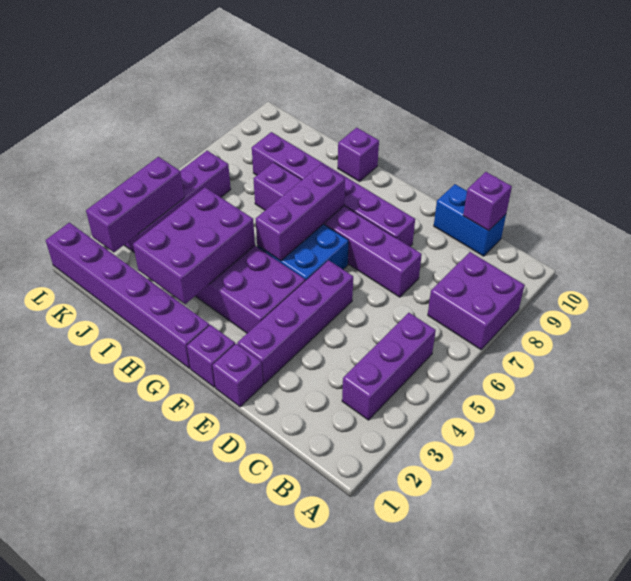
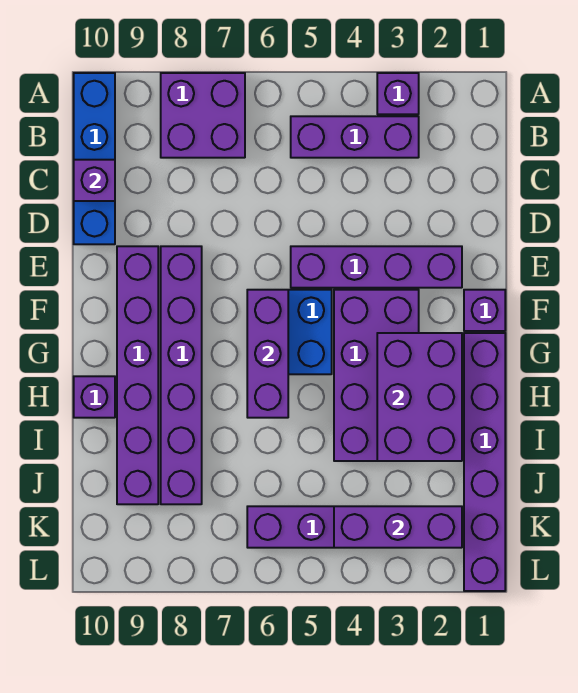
blue brick C10:D10 level 1 -> blue brick A10:D10 level 1
purple brick D7:I7 level 1 -> purple brick E9:J9 level 1
purple brick E1 level 1 -> purple brick A3 level 1
purple brick G5:G7 level 2 -> purple brick F6:H6 level 2
purple brick H2:I4 level 2 -> purple brick G2:I3 level 2

